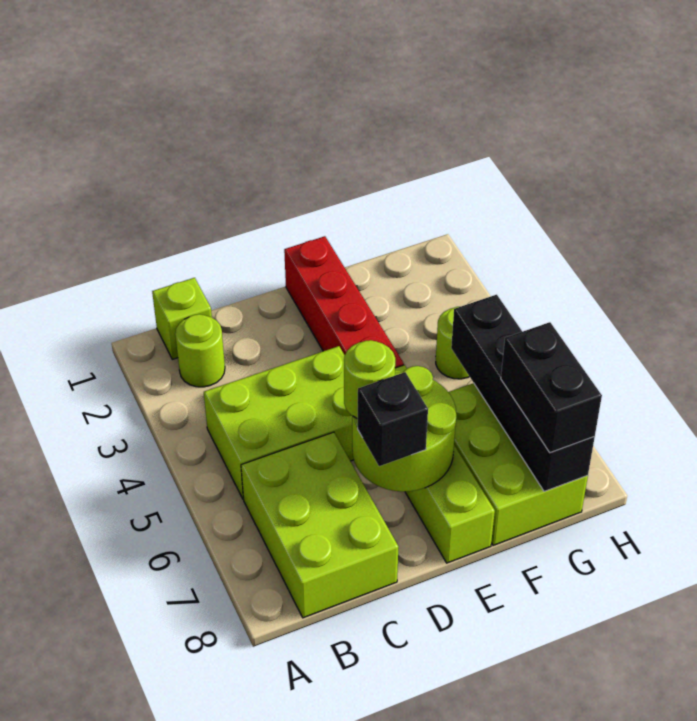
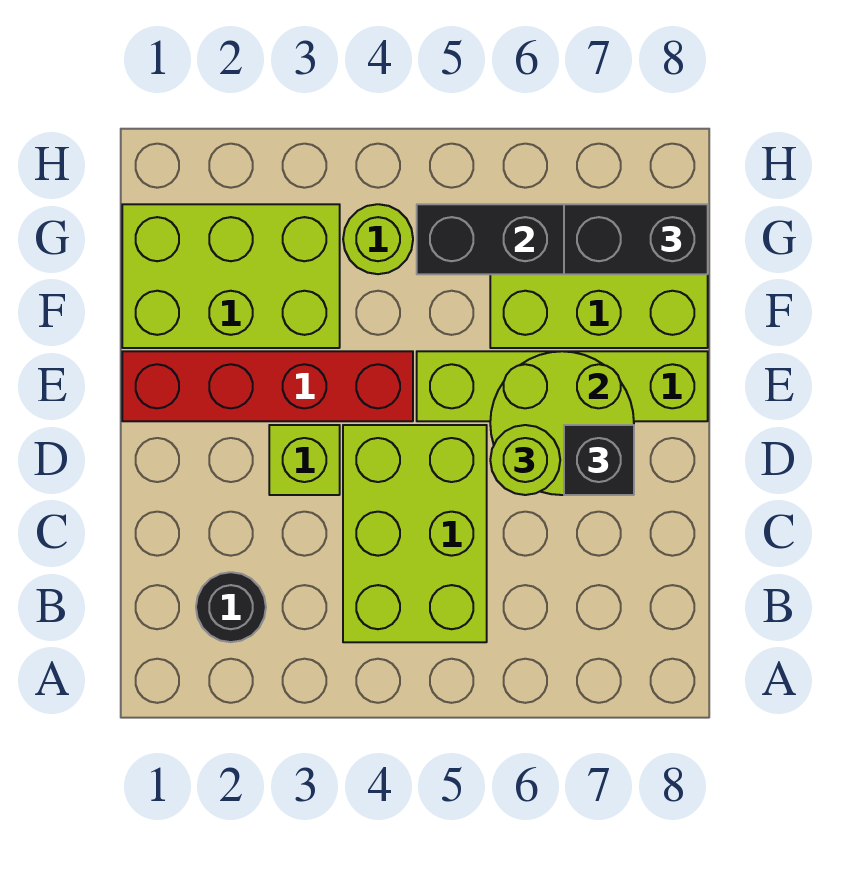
lime brick B1 level 1 -> lime brick D3 level 1
lime round brick B2 level 1 -> black round brick B2 level 1
lime brick B6:C8 level 1 -> lime brick F1:G3 level 1

